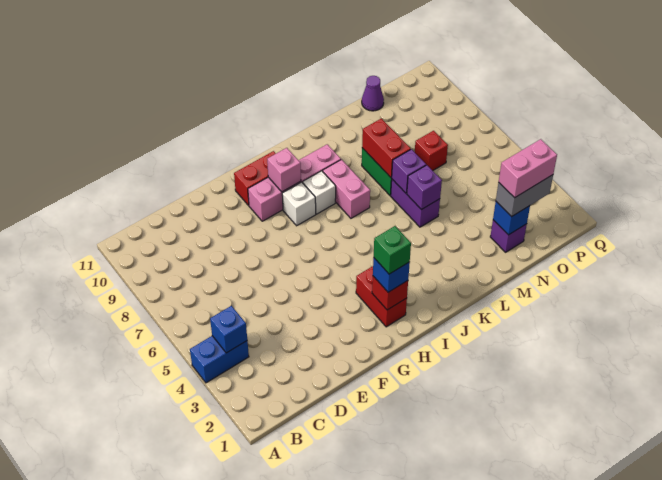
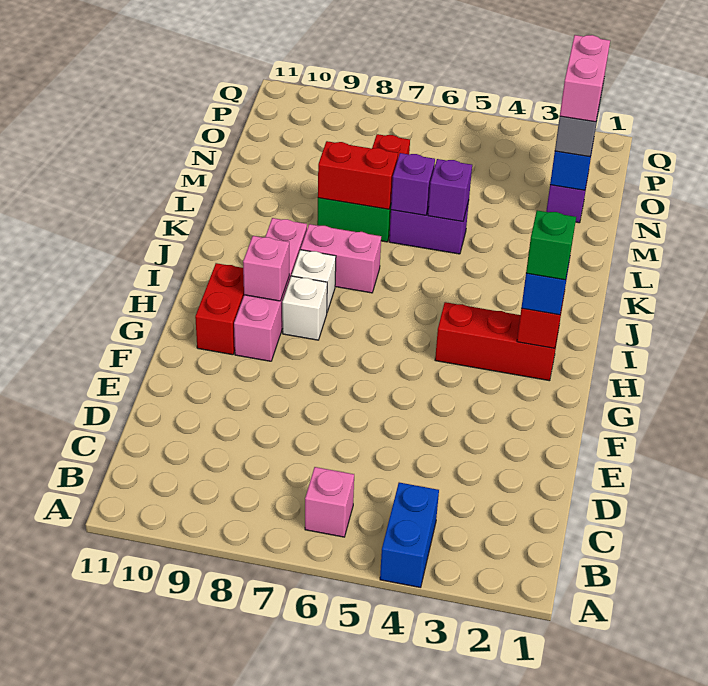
blue brick B4 level 2 -> none
none -> pink brick B6 level 1
red brick H2:H3 level 1 -> red brick H2:H4 level 1
purple cone N11 level 1 -> none

